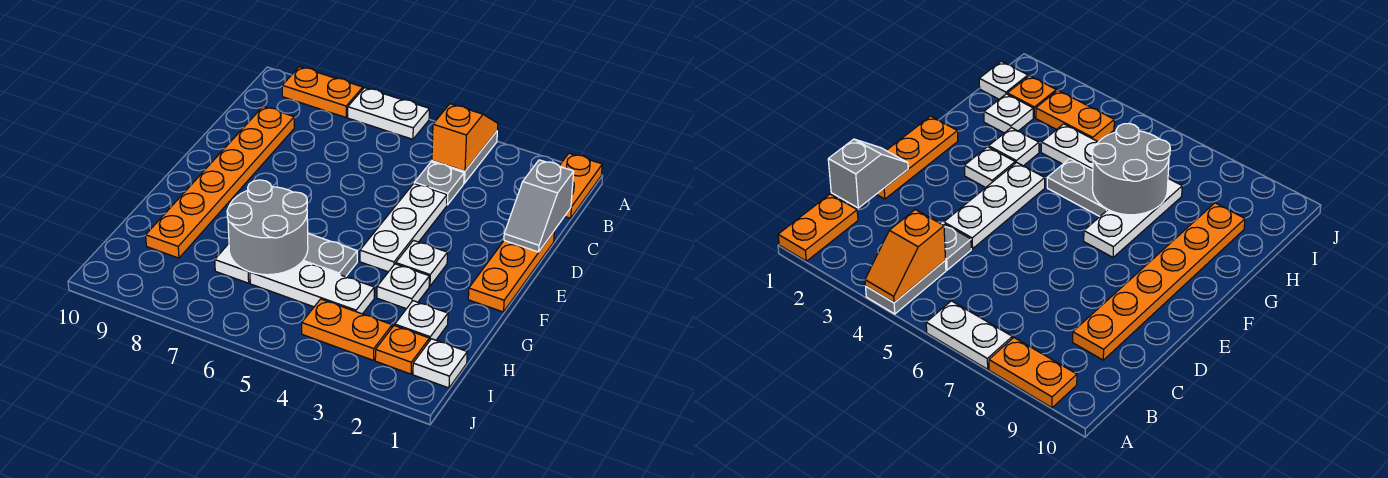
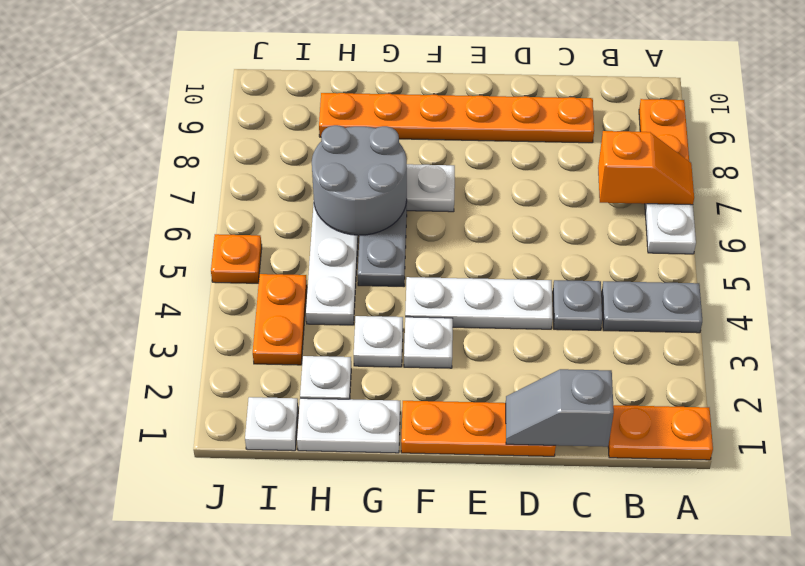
orange slope A4:B4 level 2 top B -> orange slope A7:B7 level 2 top B
none -> white plate G1:H1 level 1
orange plate I2 level 1 -> orange plate J5 level 1

